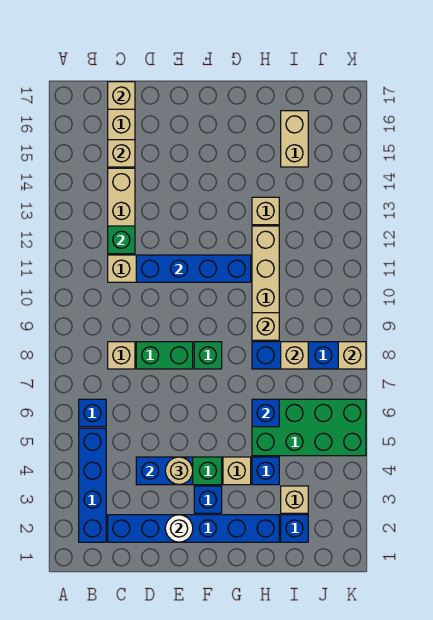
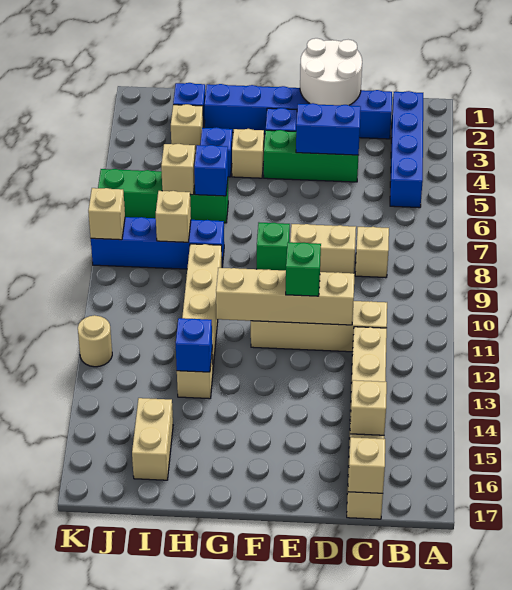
blue brick B6 level 1 -> blue brick H13 level 2
green brick C12 level 2 -> green brick E11 level 3
green brick D8:E8 level 1 -> tan brick D8:E8 level 1
blue brick D11:G11 level 2 -> tan brick D11:G11 level 2
white round brick E2 level 2 -> white round brick D1:E2 level 2
tan round brick E4 level 3 -> tan round brick K12 level 1
green brick H5:K6 level 1 -> green brick H6:K6 level 1
tan brick H9 level 2 -> tan brick I6 level 2

